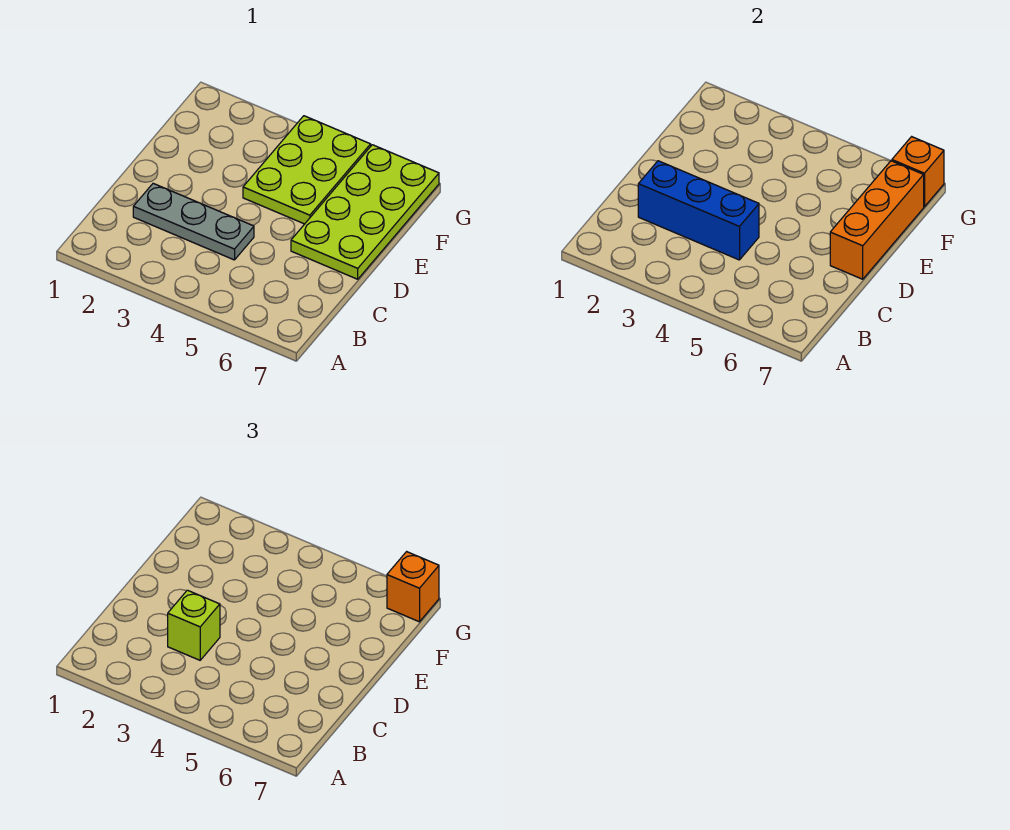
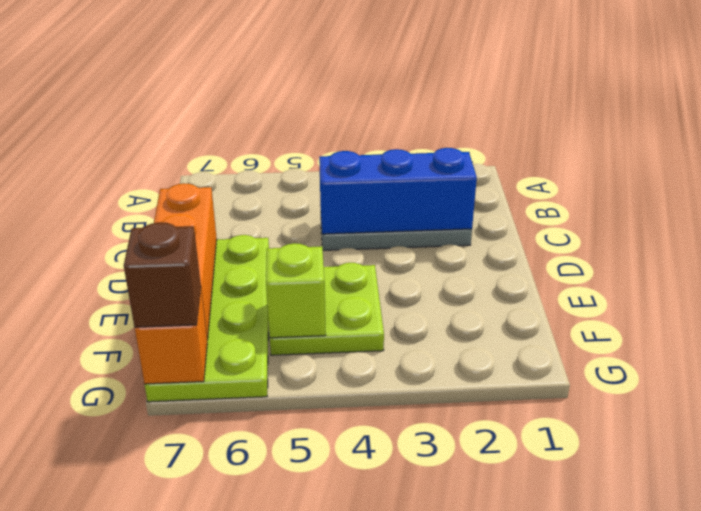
lime brick C3 level 3 -> lime brick F5 level 2
lime plate E4:G5 level 1 -> lime plate E4:F5 level 1
orange brick G7 level 3 -> brown brick G7 level 3

